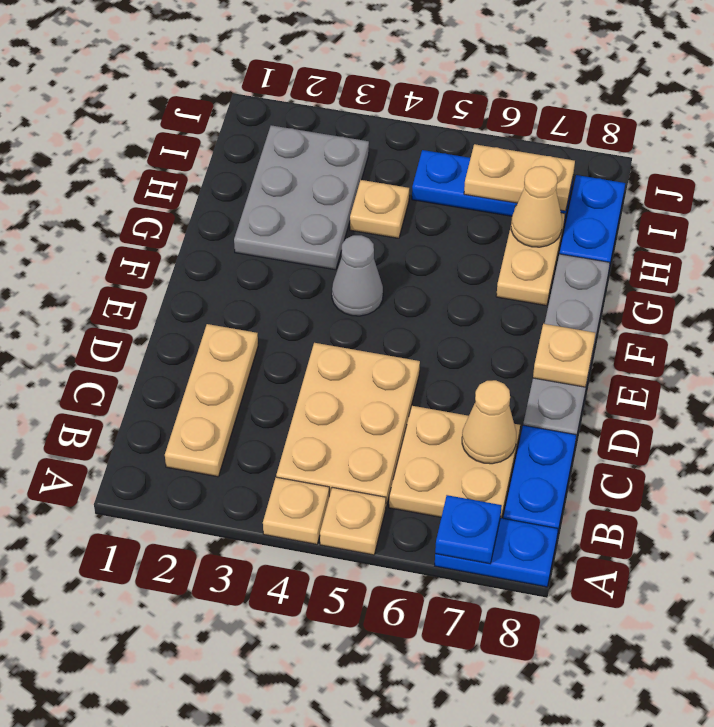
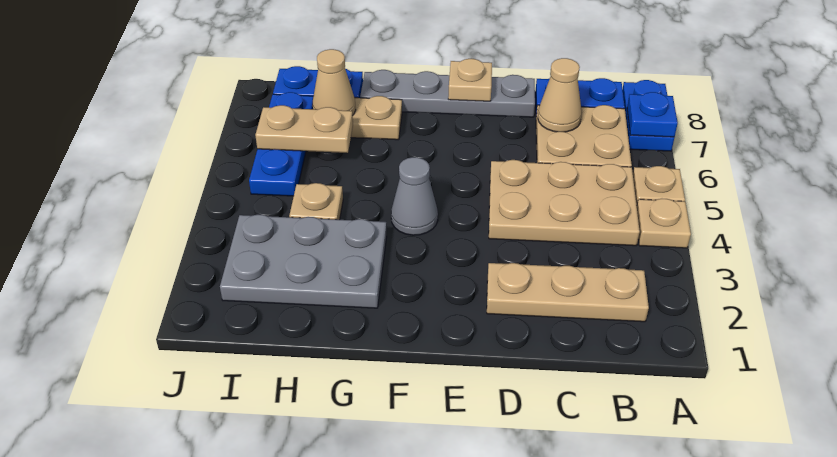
tan plate I6:I7 level 2 -> tan plate H6:I6 level 2

